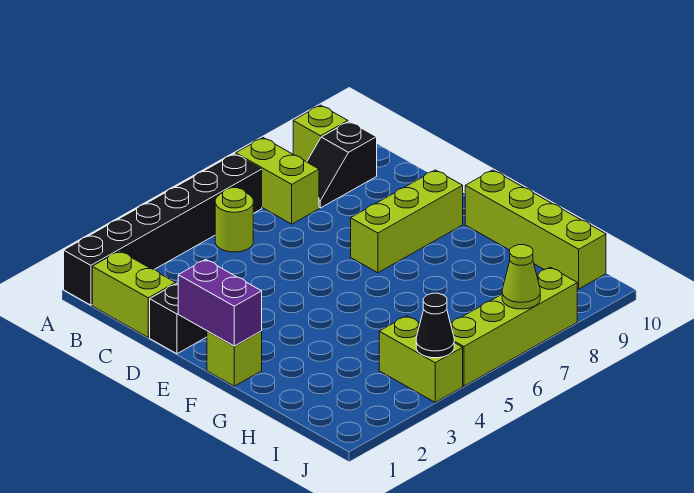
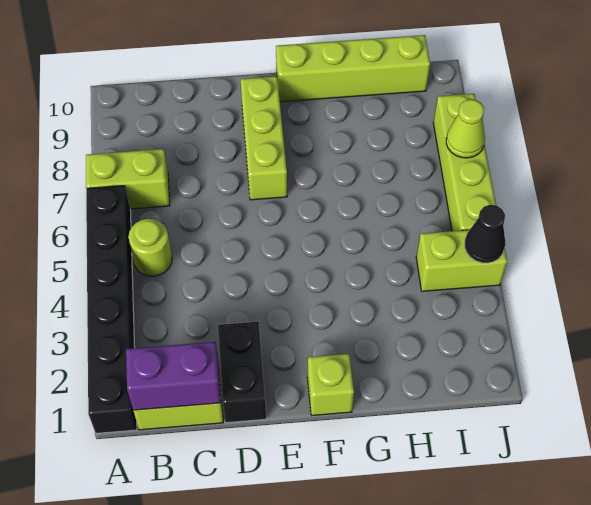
lime brick A9 level 1 -> none
black slope B8:B9 level 1 top 9 -> none
purple brick E1:F1 level 2 -> purple brick B1:C1 level 2

